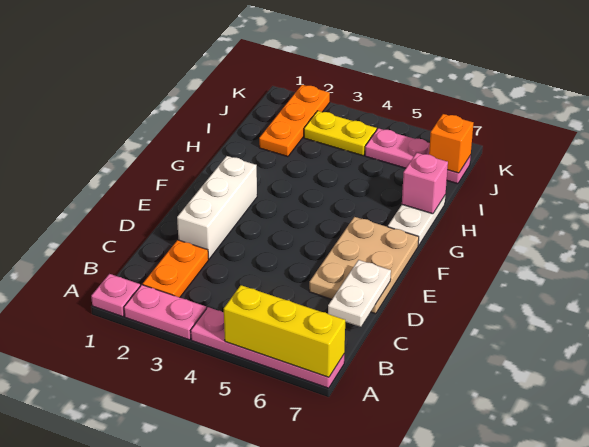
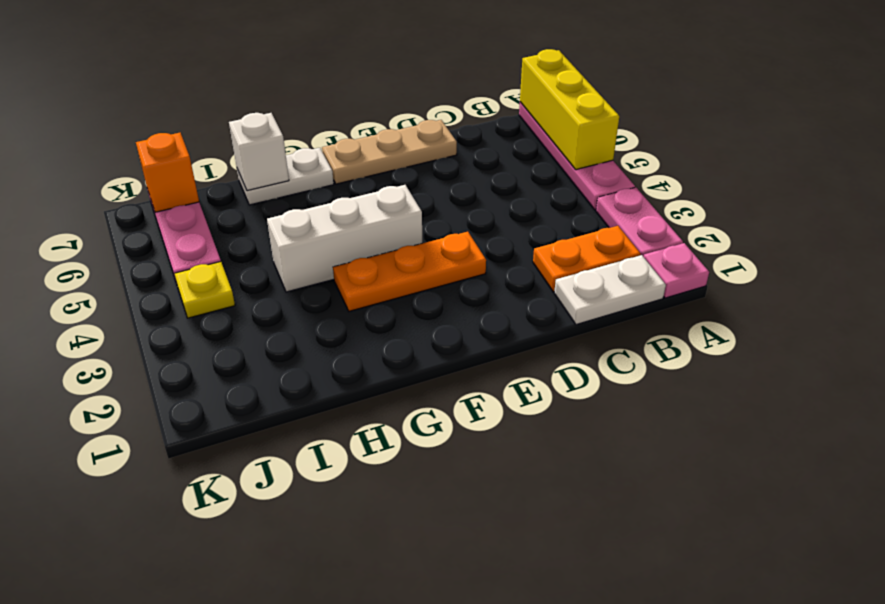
white plate C7:D7 level 2 -> white plate B1:C1 level 1
white brick D2:F2 level 1 -> white brick F4:H4 level 1
tan plate D6:F7 level 1 -> tan plate D7:F7 level 1
pink brick H7 level 2 -> white brick H7 level 2
orange plate I2:K2 level 1 -> orange plate E3:G3 level 1
yellow plate J3:J4 level 1 -> yellow plate J4 level 1

